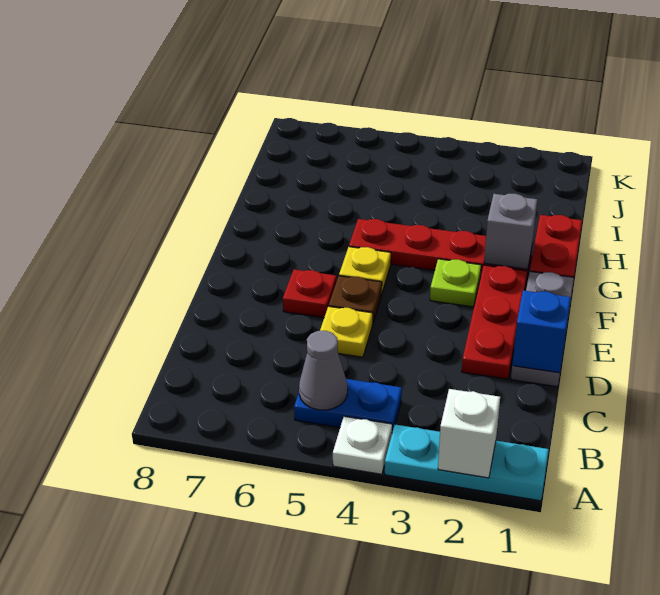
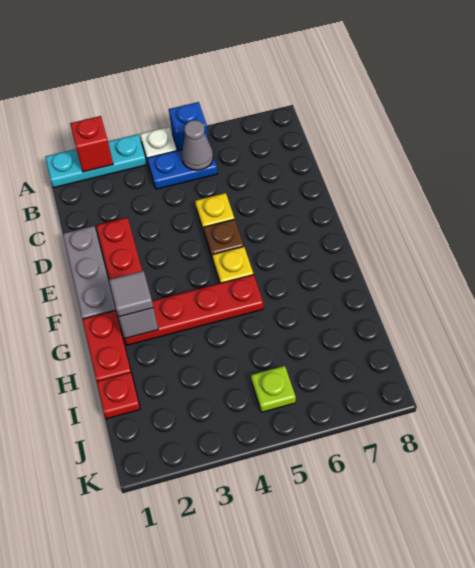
white brick A2 level 2 -> red brick A2 level 2
blue brick D1 level 2 -> blue brick A5 level 1
red plate E6 level 1 -> red plate I1 level 1
lime plate F3 level 1 -> lime plate J5 level 1
none -> grey tile G2 level 3

